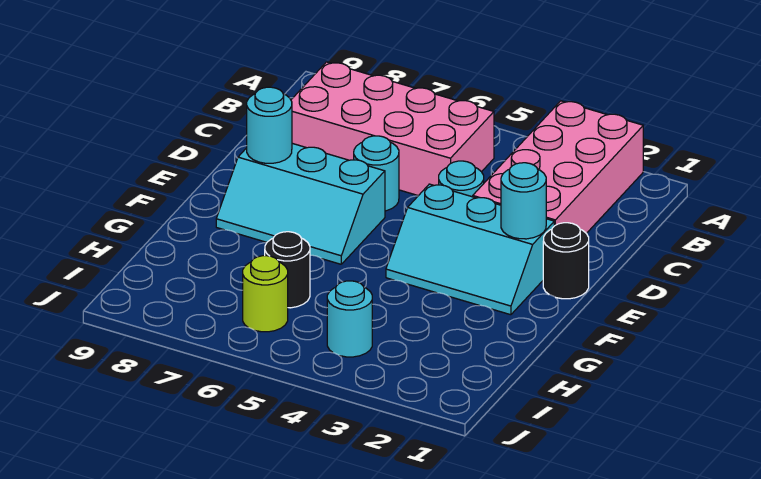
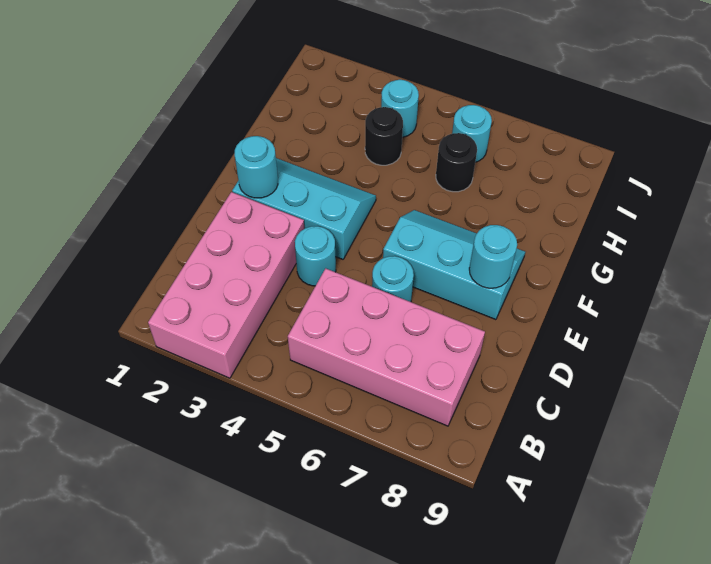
black round brick E1 level 1 -> black round brick H4 level 1
lime round brick I6 level 1 -> cyan round brick I6 level 1

